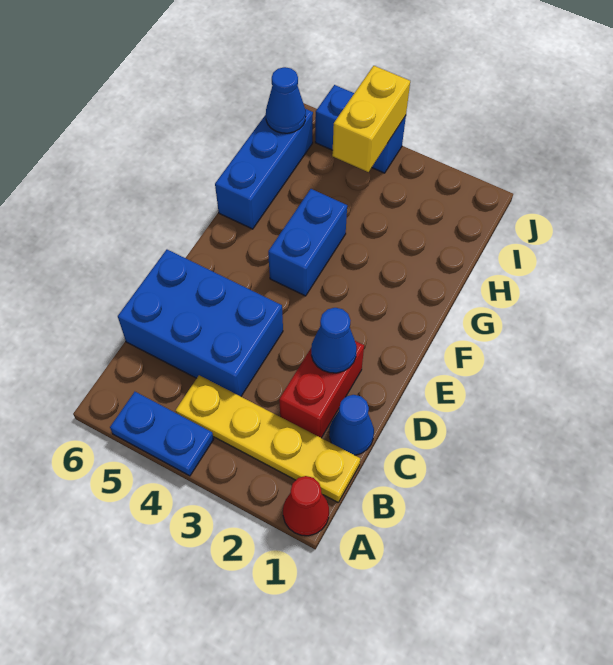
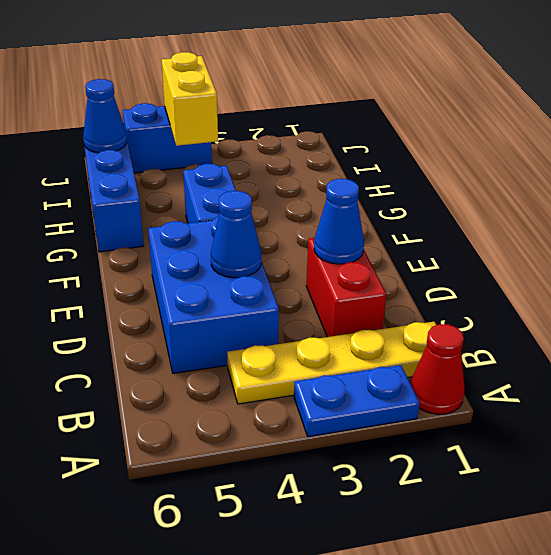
blue plate A4:A5 level 1 -> blue plate A2:A3 level 1
blue cone C1 level 1 -> blue cone D4 level 2
blue brick C4:D6 level 1 -> blue brick C4:E5 level 1

